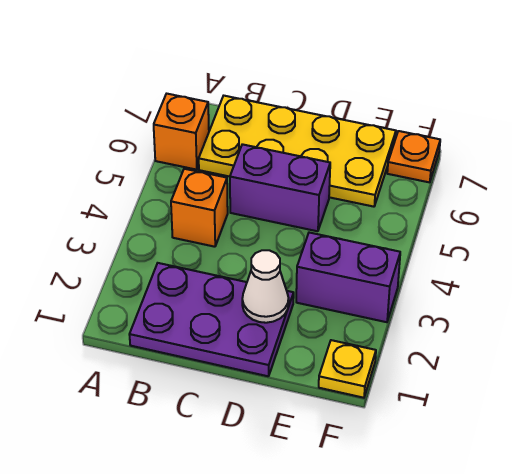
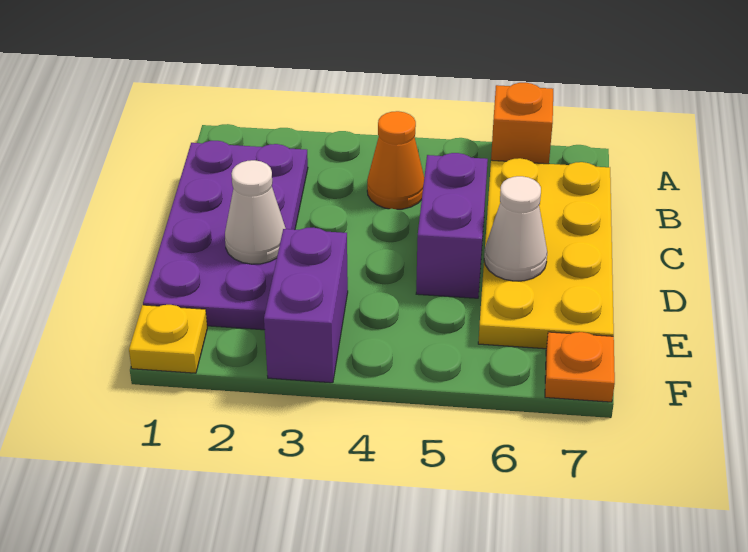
purple plate B1:D2 level 1 -> purple plate B1:E2 level 1
orange brick B4 level 1 -> orange cone B4 level 1
none -> white cone D6 level 2

